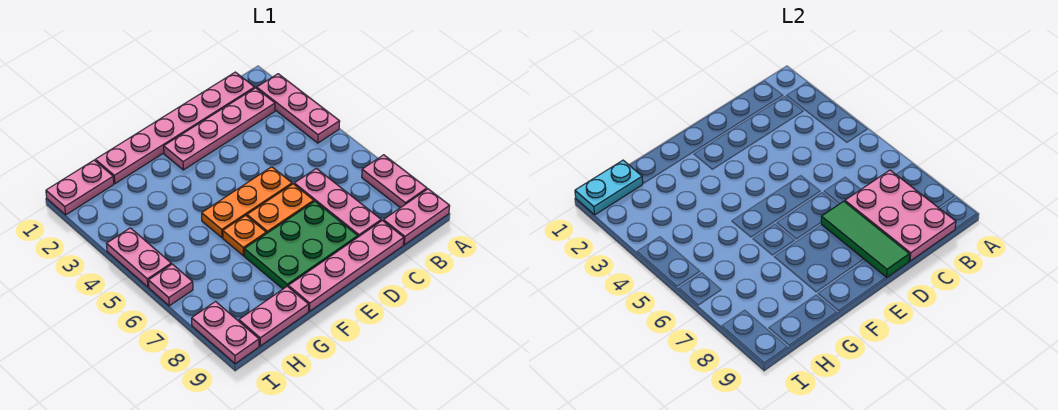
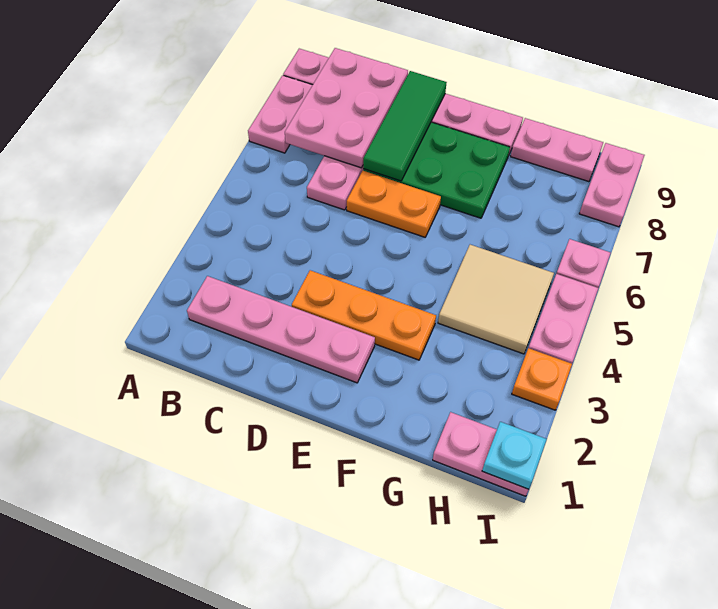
pink plate A2:A4 level 1 -> none
pink plate B1:G1 level 1 -> none
orange plate D5:F5 level 1 -> orange plate D3:F3 level 1
orange plate F6 level 1 -> orange plate I3 level 1
none -> tan tile G4:H5 level 1
cyan plate H1:I1 level 2 -> cyan plate I1 level 2

